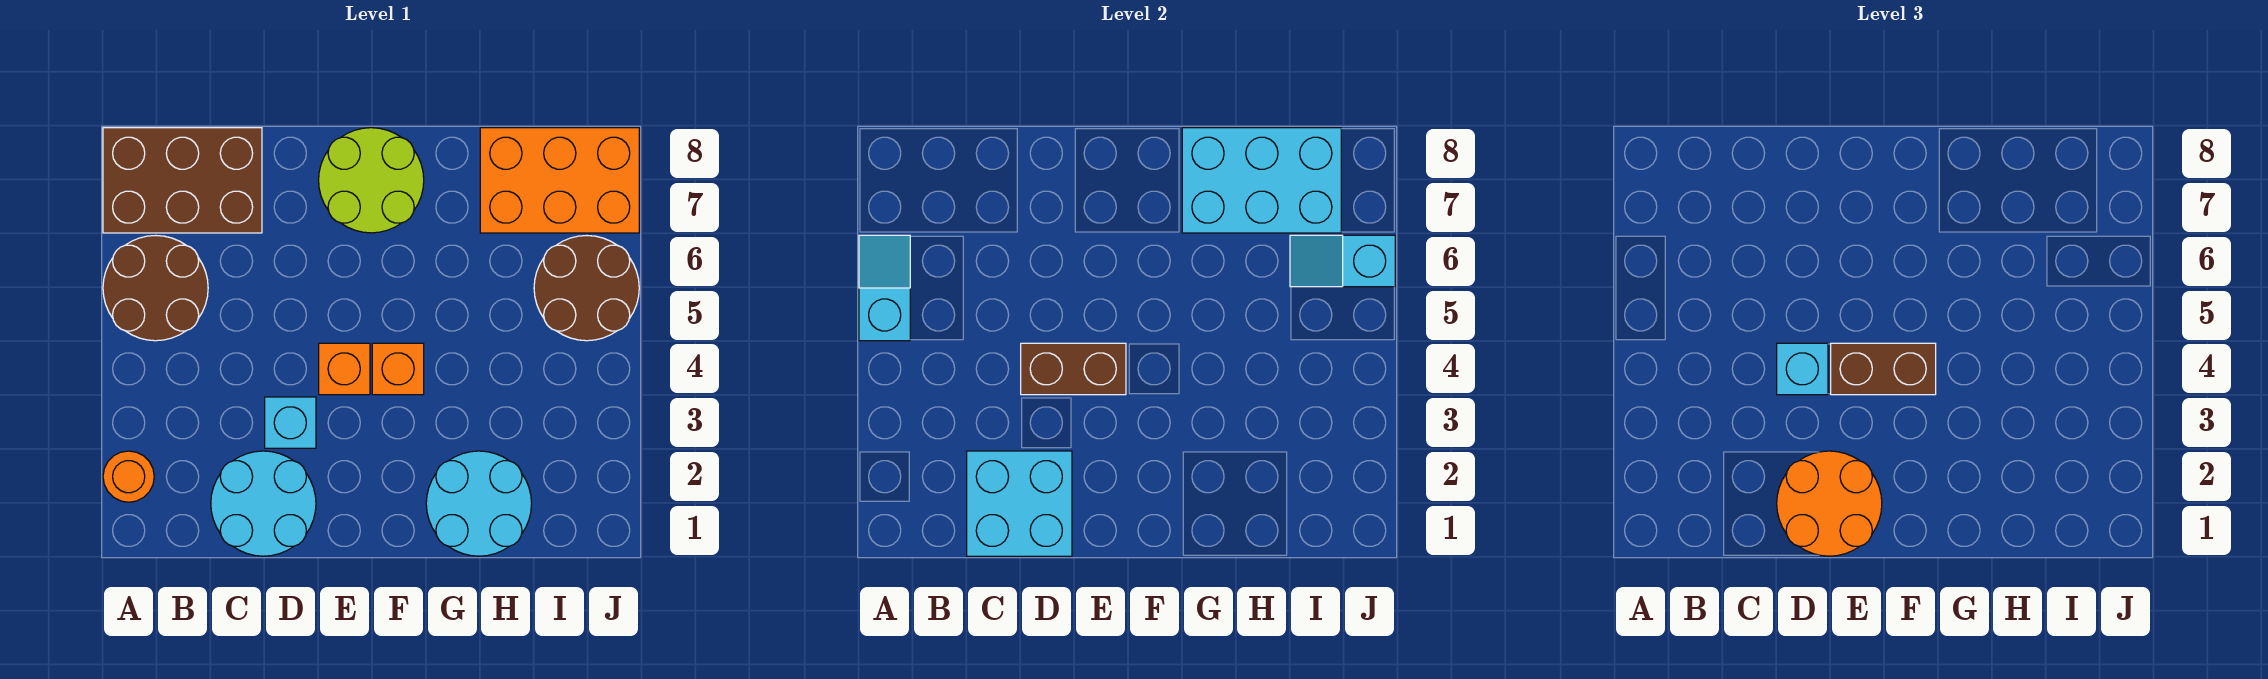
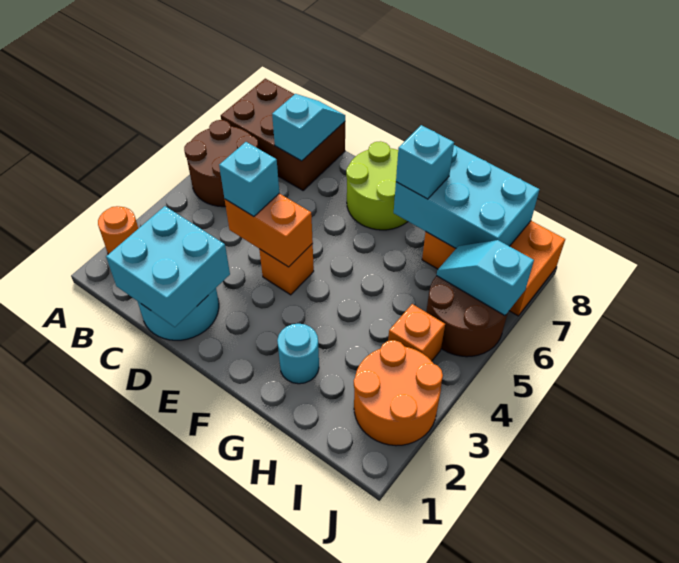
cyan slope A5:A6 level 2 top 5 -> cyan slope C7:C8 level 2 top 7
orange round brick D1:E2 level 3 -> orange round brick I2:J3 level 1
cyan brick D3 level 1 -> cyan brick G7 level 3
brown brick D4:E4 level 2 -> orange brick D4:E4 level 2
brown brick E4:F4 level 3 -> none
orange brick F4 level 1 -> orange brick I4 level 1
cyan round brick G1:H2 level 1 -> cyan round brick G2 level 1

